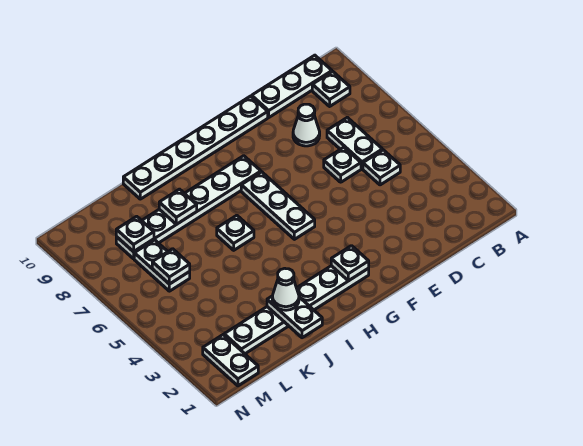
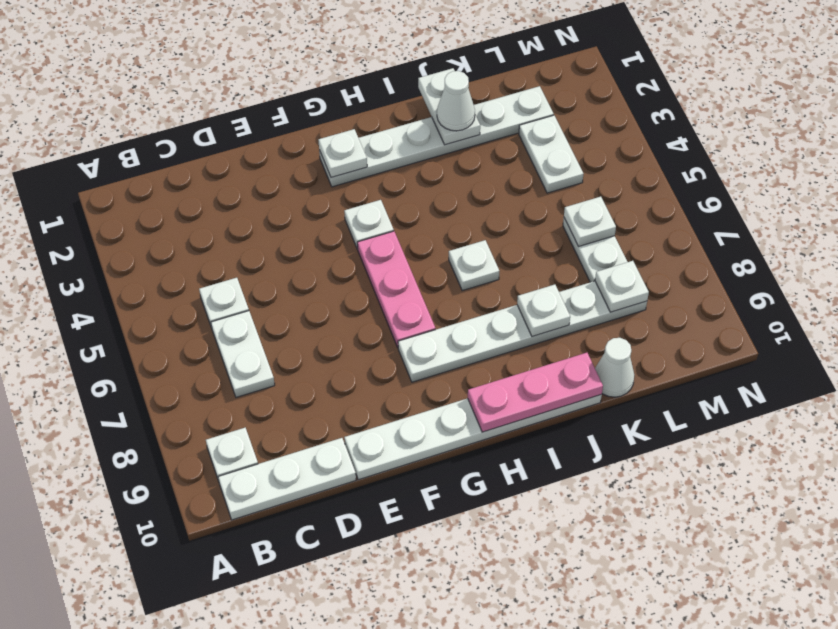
white plate D6 level 1 -> white plate G4 level 1
white cone D8 level 1 -> white cone K10 level 1
white plate G5:G7 level 1 -> pink plate G5:G7 level 1
none -> pink plate H10:J10 level 2
white plate M1:M2 level 1 -> white plate L3:L4 level 1

